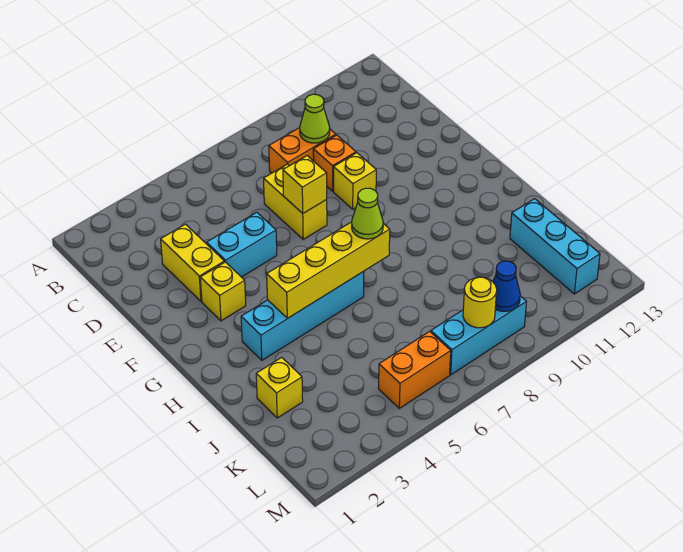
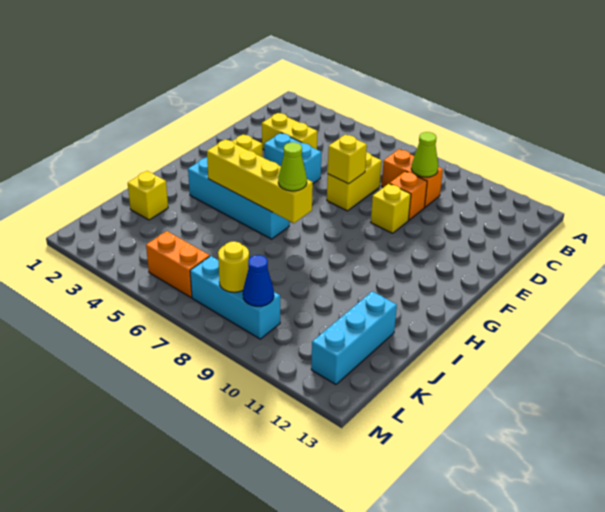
yellow brick D3:E3 level 1 -> yellow brick D3:D4 level 1

